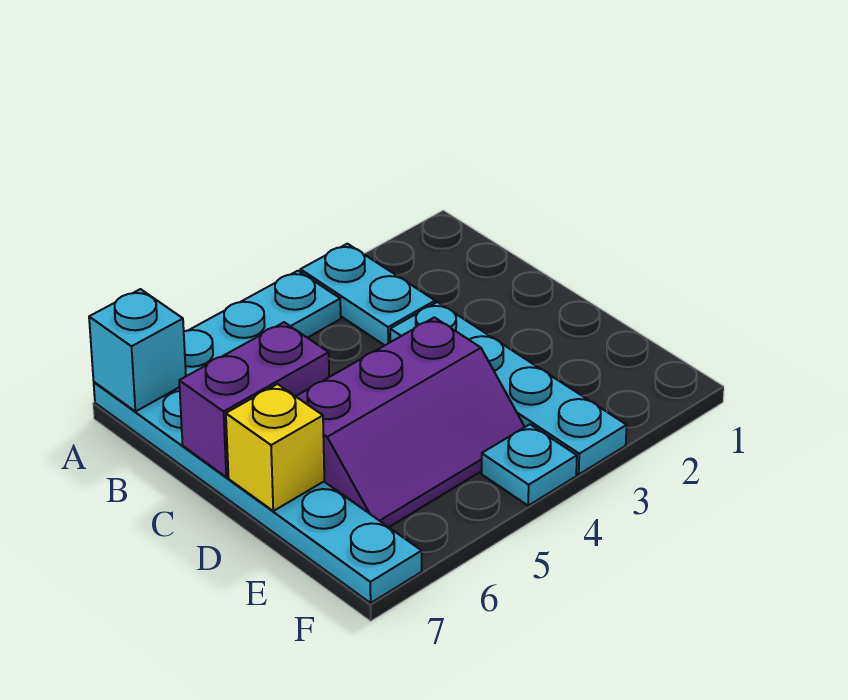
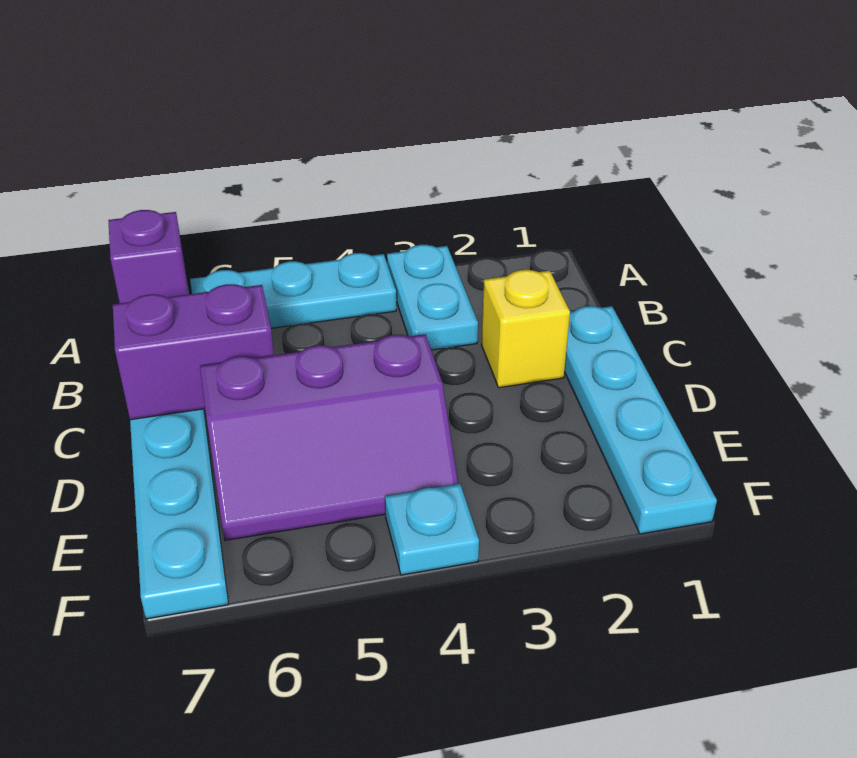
cyan brick A7 level 2 -> purple brick A7 level 2
cyan plate C3:F3 level 1 -> cyan plate C1:F1 level 1
yellow brick D7 level 2 -> yellow brick C2 level 1

